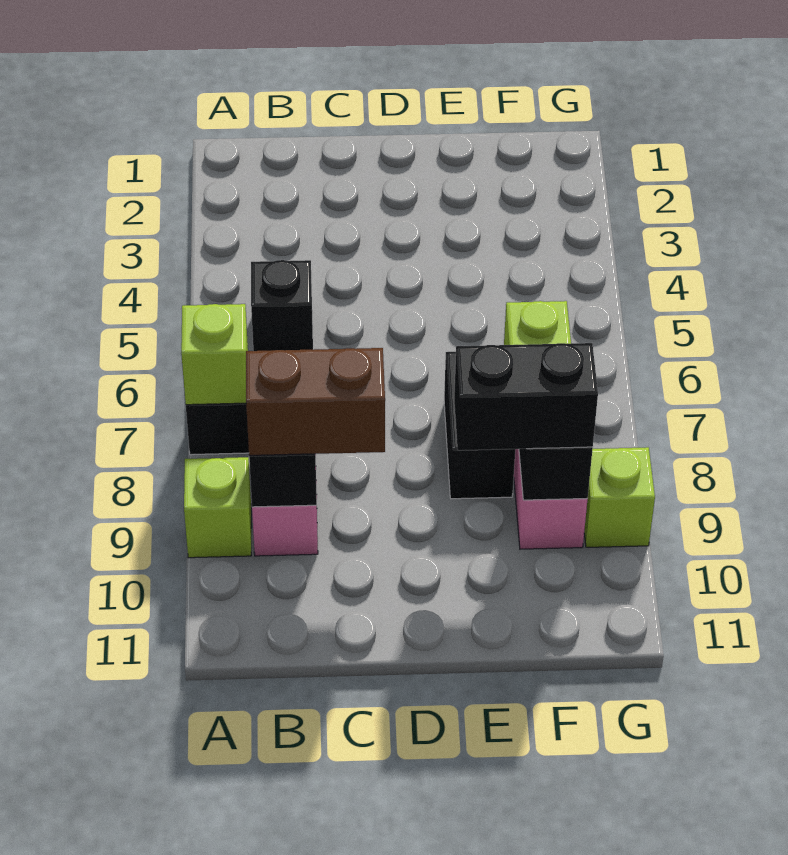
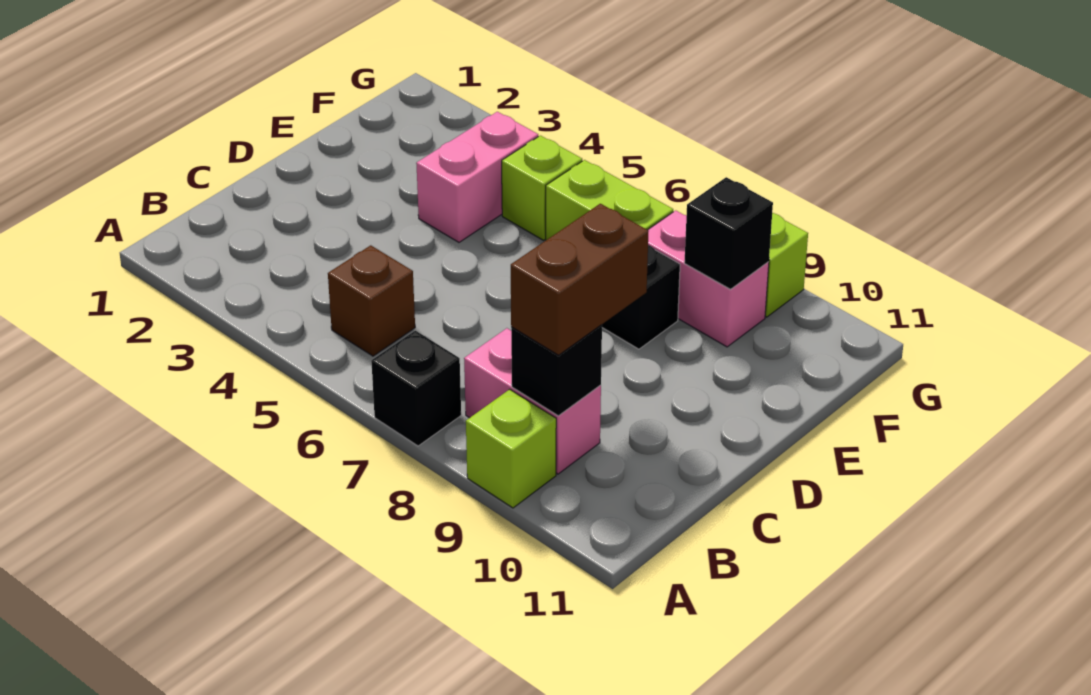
lime brick A7 level 2 -> lime brick F5 level 1
black brick B5 level 1 -> brown brick B5 level 1
none -> pink brick E4:F4 level 1
black brick E9:F9 level 3 -> none

